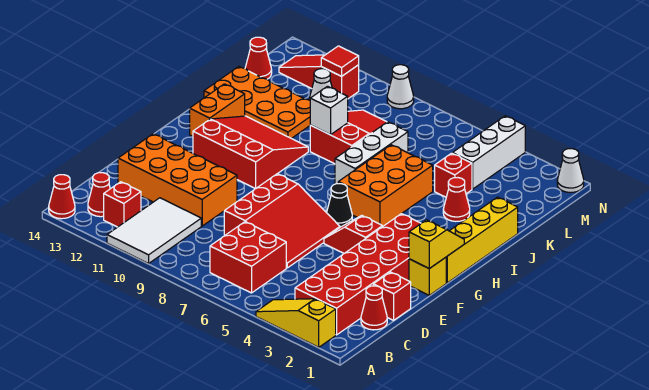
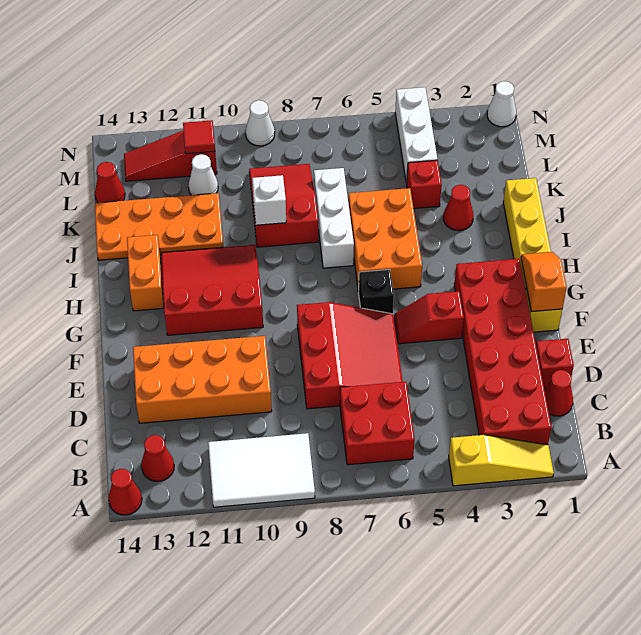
yellow slope A2:A4 level 1 top 2 -> yellow slope A2:A4 level 1 top 4
white tile A10:C11 level 1 -> white tile A9:B11 level 1
red brick B12 level 1 -> none
yellow slope F1:G1 level 2 top F -> orange slope F1:G1 level 2 top F
black cone G6 level 1 -> black brick G6 level 1

